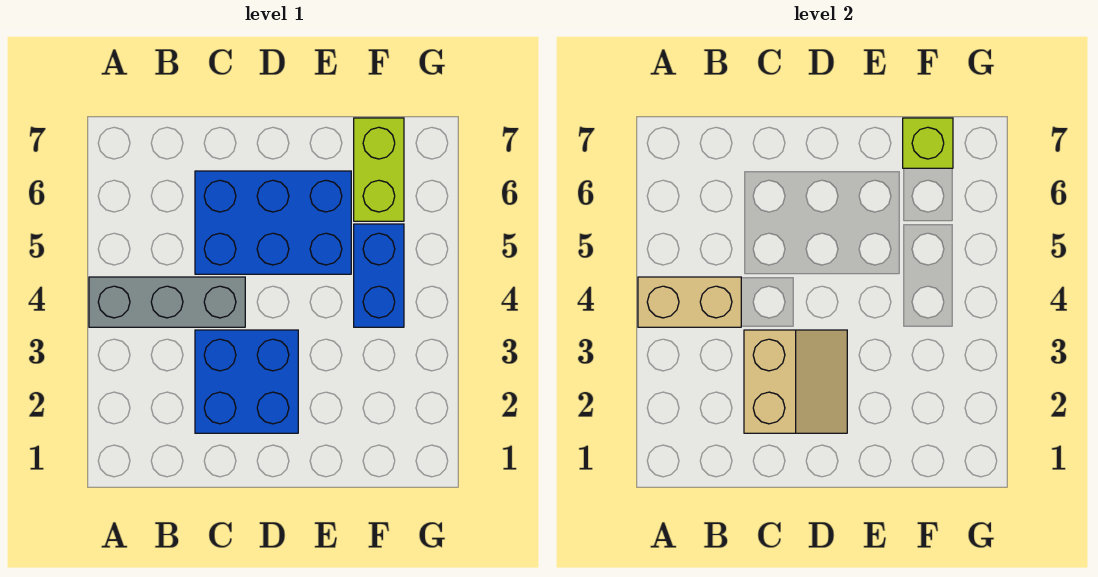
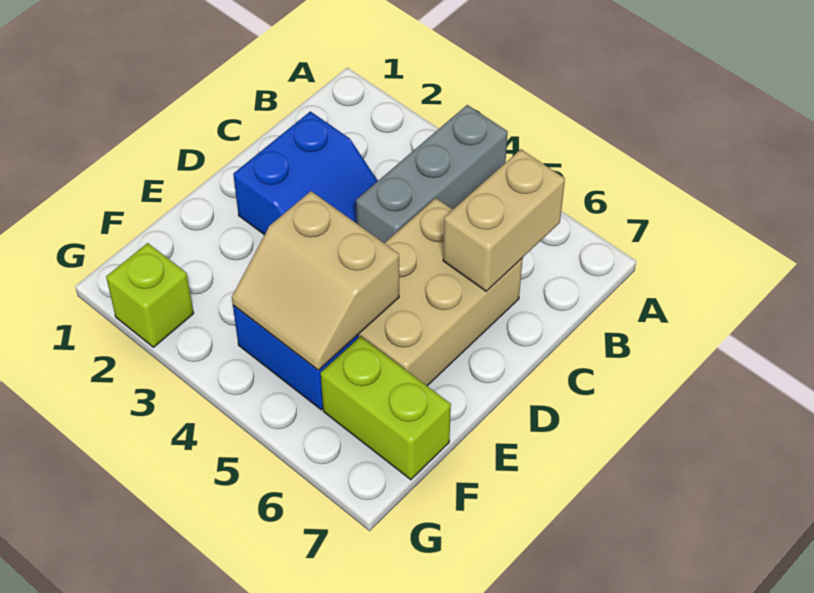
tan brick A4:B4 level 2 -> tan brick B6:C6 level 2
blue brick C2:D3 level 1 -> blue slope C2:D3 level 1 top 2
tan slope C2:D3 level 2 top C -> tan slope E4:F5 level 2 top E
blue brick C5:E6 level 1 -> tan brick C5:E6 level 1
lime brick F7 level 2 -> lime brick G2 level 1

